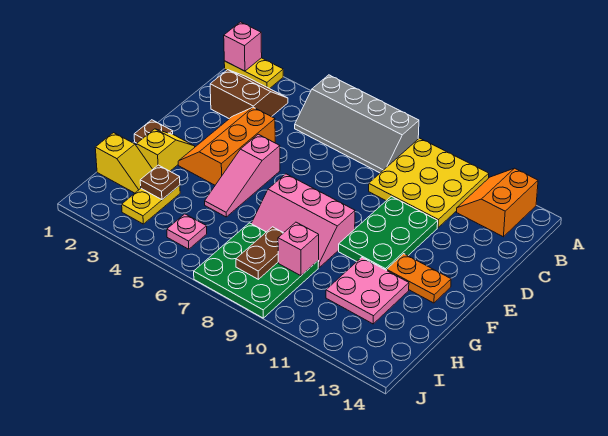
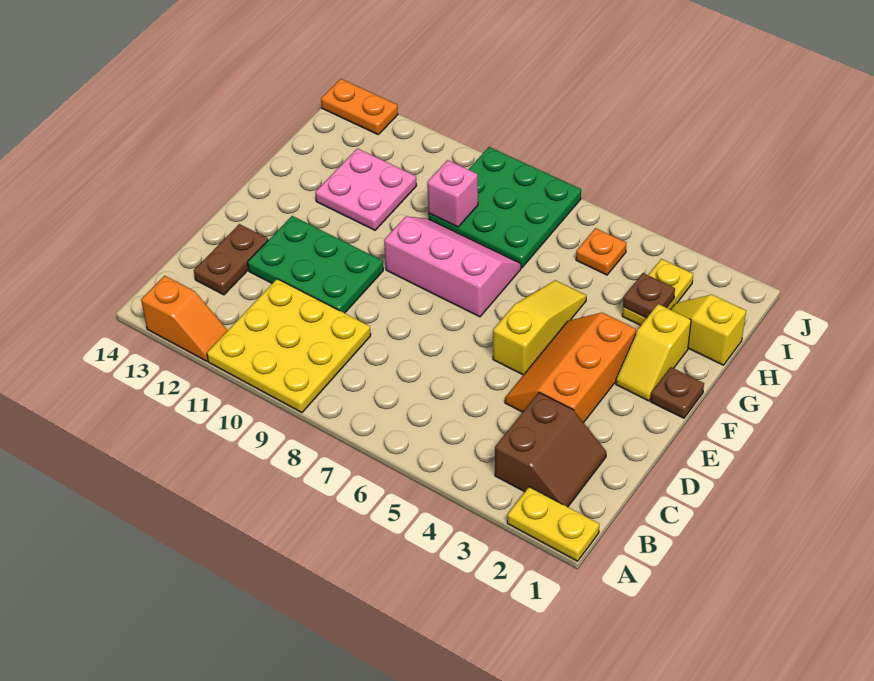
pink brick A1 level 2 -> none
grey slope A5:B8 level 1 top A -> none
orange slope A12:B13 level 1 top 13 -> orange slope A12:A13 level 1 top 13
brown slope B2:C3 level 1 top C -> brown slope B2:C3 level 1 top 3
orange slope D3:F4 level 1 top 4 -> orange slope D3:F4 level 1 top 3
green plate D10:F11 level 1 -> green plate D10:E12 level 1
pink slope E5:G5 level 1 top E -> yellow slope E5:G5 level 1 top E
orange plate F12:F13 level 1 -> orange plate J13:J14 level 1
brown plate H8:I8 level 2 -> brown plate C13:D13 level 1
pink plate I5 level 1 -> orange plate I5 level 1

